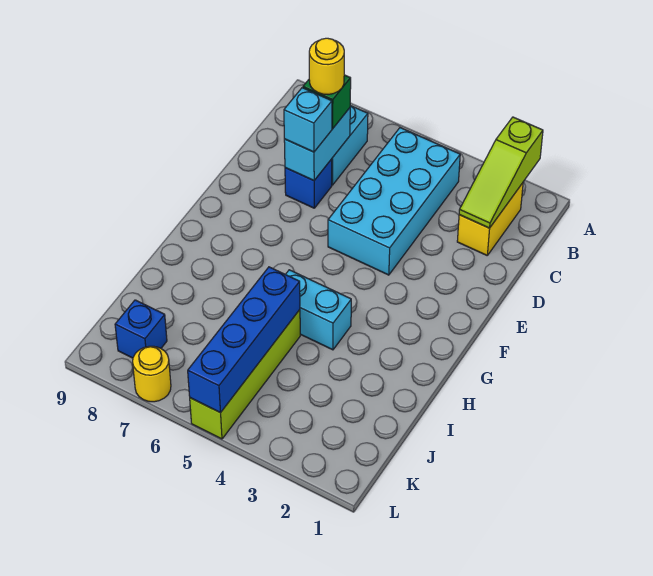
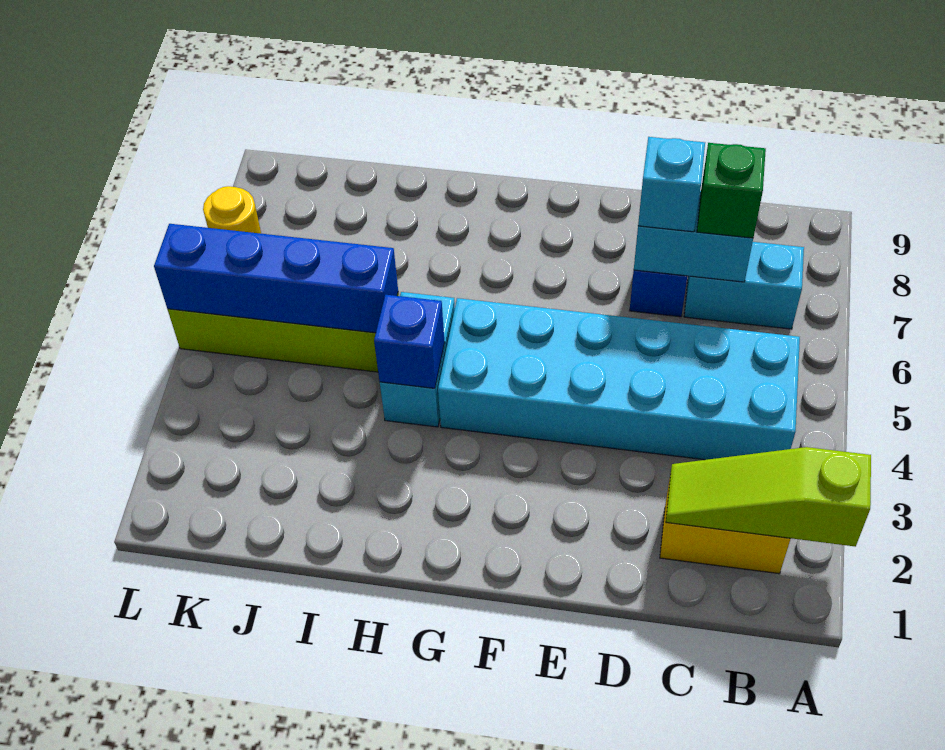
cyan brick B4:E5 level 1 -> cyan brick B4:G5 level 1
yellow round brick C7 level 4 -> none
blue brick K8 level 1 -> blue brick H4 level 2

